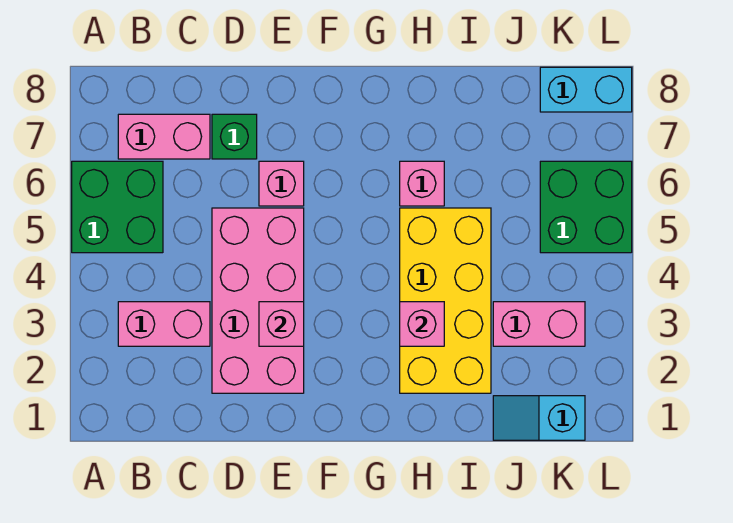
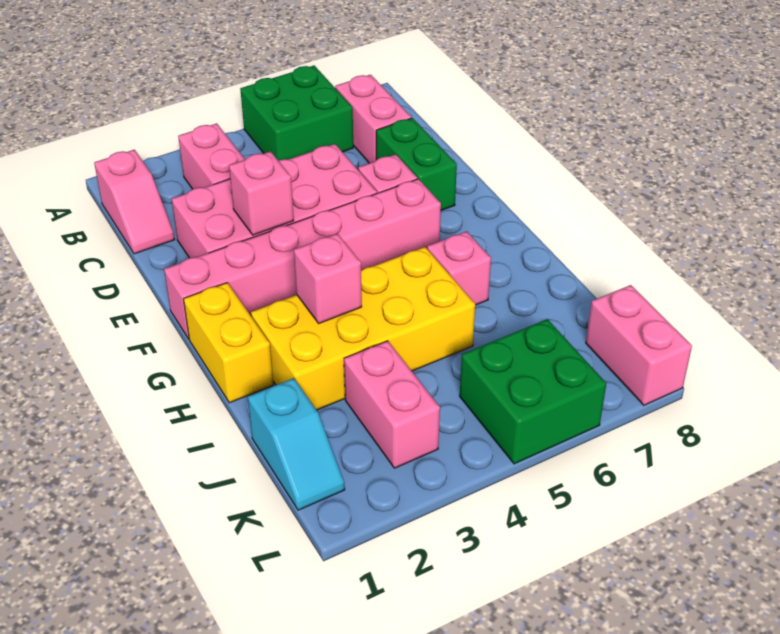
none -> pink slope B1:C1 level 1 top B
green brick D7 level 1 -> green brick D7:E7 level 1
none -> pink brick F1:F6 level 1
none -> yellow brick G1:H1 level 1
cyan slope J1:K1 level 1 top K -> cyan slope J1:K1 level 1 top J
cyan brick K8:L8 level 1 -> pink brick K8:L8 level 1

